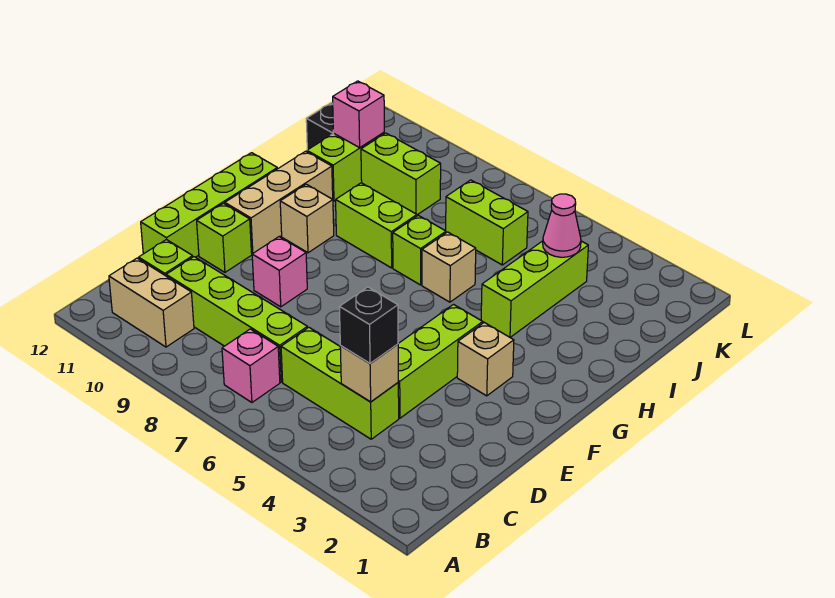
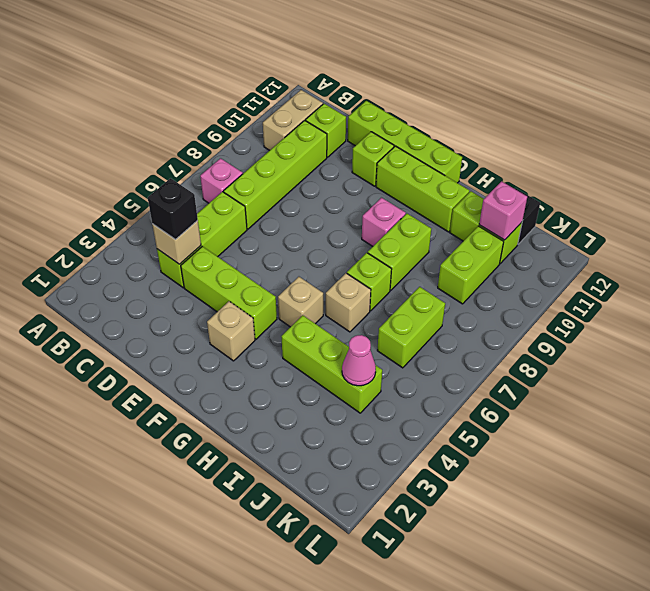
pink brick E9 level 1 -> pink brick G9 level 1
tan brick F11:H11 level 1 -> lime brick F11:H11 level 1
tan brick G10 level 1 -> tan brick G5 level 1

